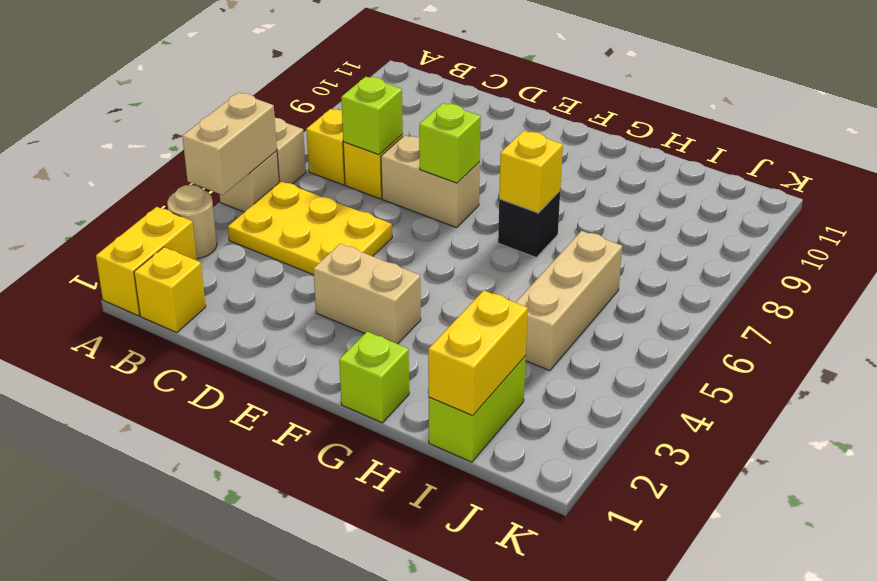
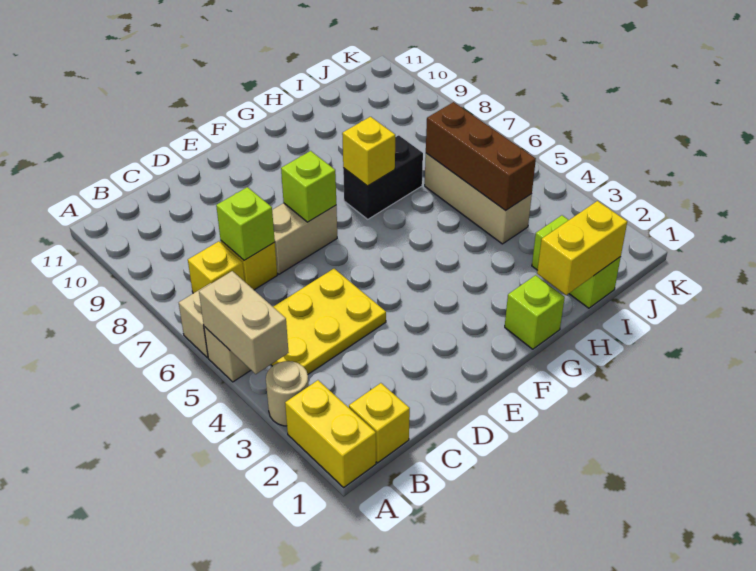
tan brick E3:F3 level 1 -> none
black brick G7 level 1 -> black brick G7:H7 level 1
yellow brick I1:I2 level 2 -> yellow brick H1:I1 level 2
none -> brown brick I4:I6 level 2

